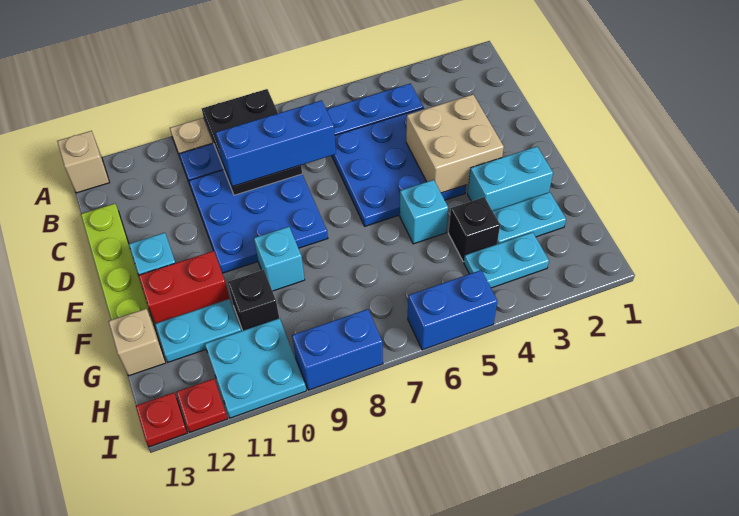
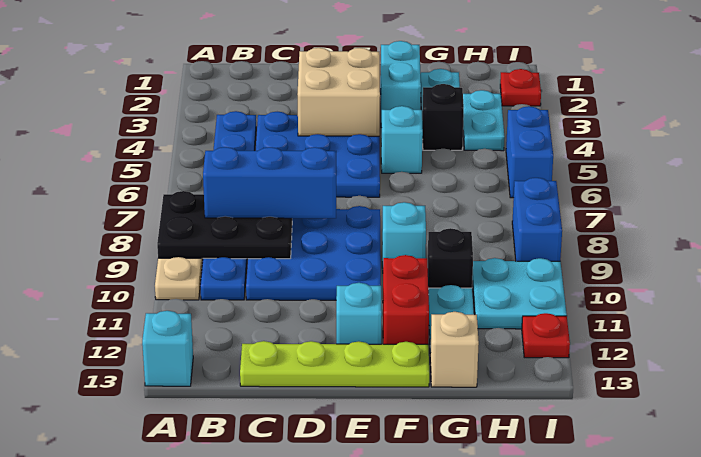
tan brick A13 level 1 -> cyan brick A13 level 1
blue brick C7:C9 level 3 -> blue brick B8:D8 level 3
red plate I13 level 1 -> red plate I2 level 1

